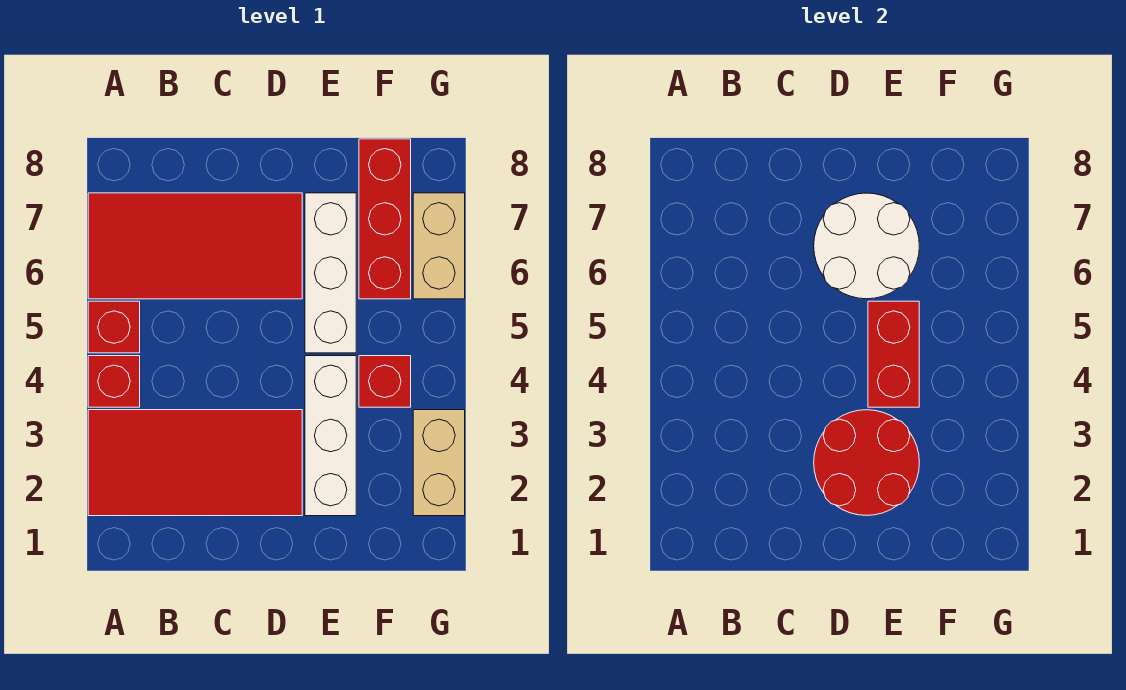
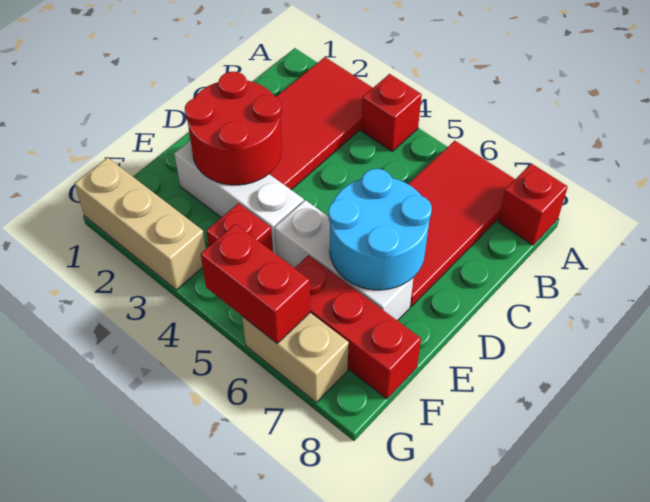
red brick A5 level 1 -> red brick A8 level 1
white round brick D6:E7 level 2 -> cyan round brick D6:E7 level 2
red brick E4:E5 level 2 -> red brick G5:G6 level 2
tan brick G2:G3 level 1 -> tan brick G1:G3 level 1

